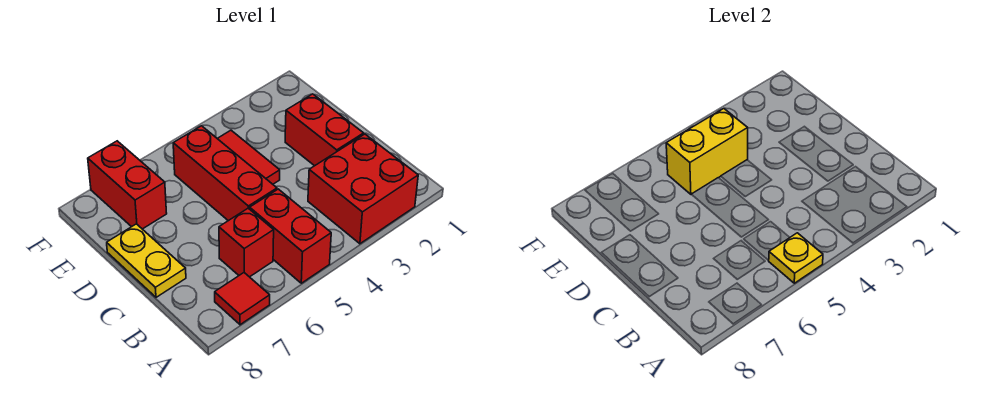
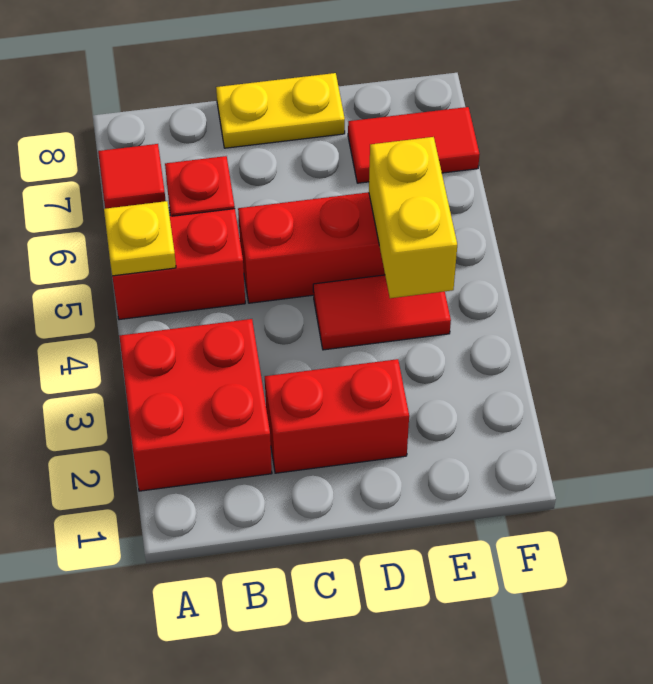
red brick E7:F7 level 1 -> red tile E7:F7 level 1

